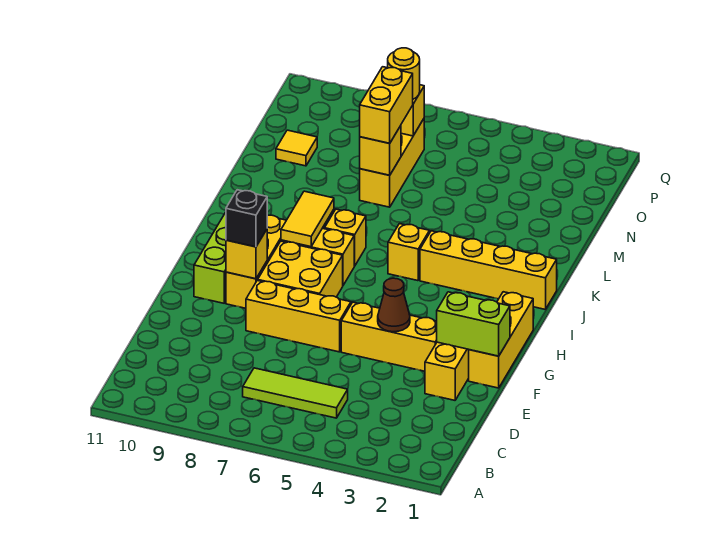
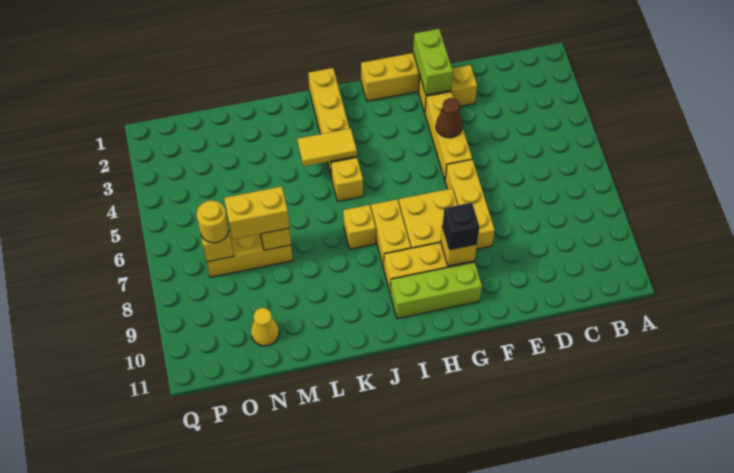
lime tile C5:C7 level 1 -> none
yellow tile I8:J8 level 2 -> yellow tile J4:K4 level 2
yellow tile N10 level 1 -> yellow cone N10 level 1

